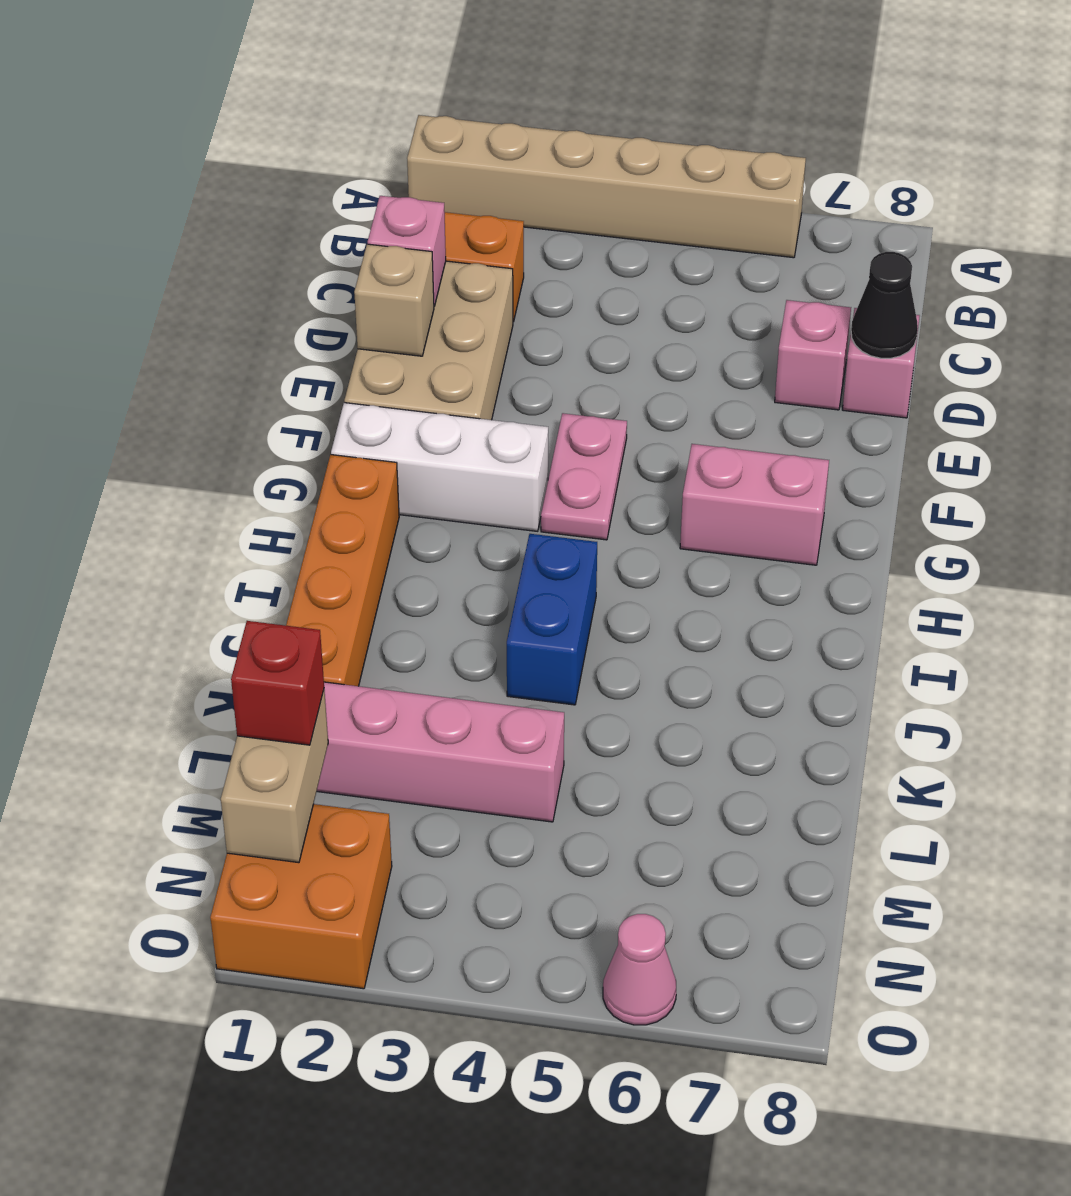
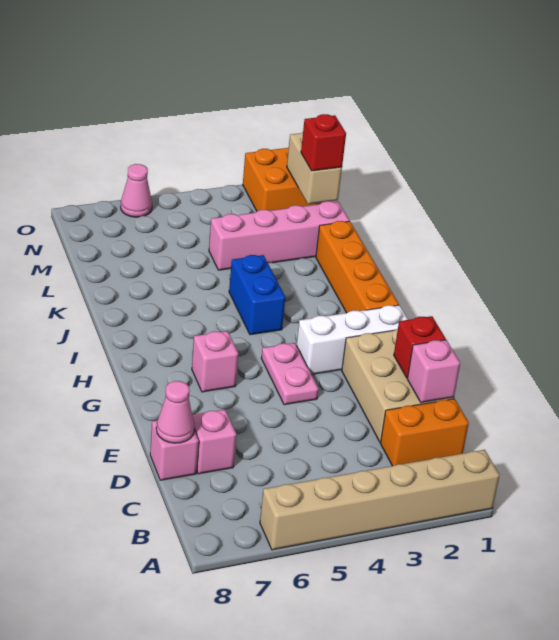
black cone D8 level 2 -> pink cone D8 level 2
tan brick E1 level 2 -> red brick E1 level 2
pink brick G6:G7 level 1 -> pink brick G6 level 1

